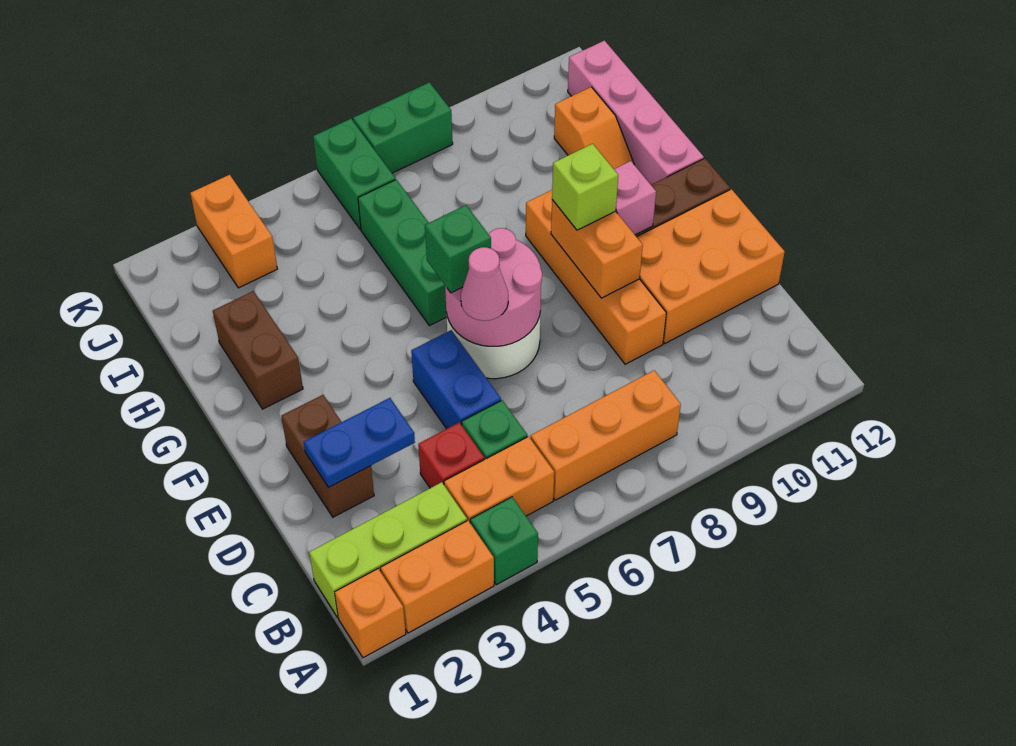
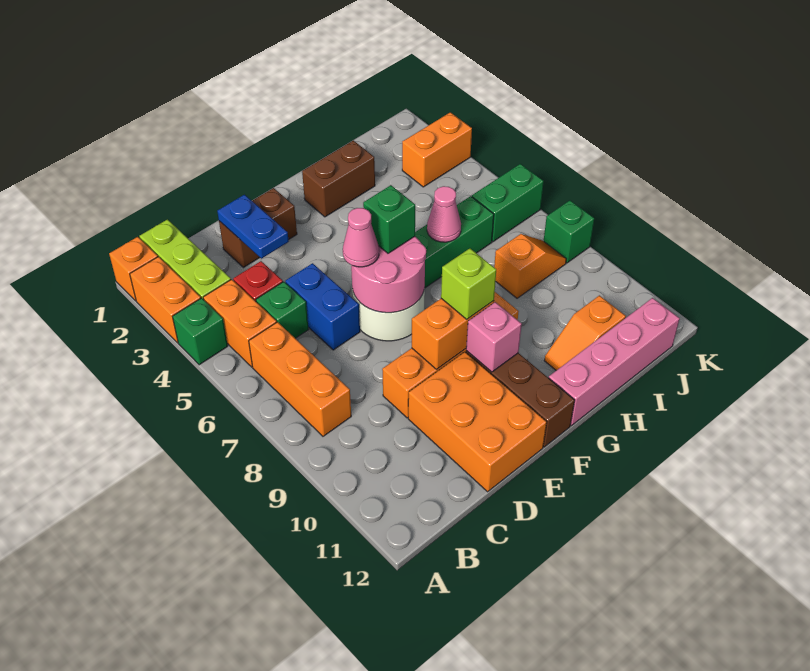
blue brick D5:E5 level 1 -> blue brick D5:D6 level 1
none -> pink cone H6 level 2
none -> orange slope I8:J8 level 1 top I
green brick K7:K8 level 1 -> green brick K8 level 1

